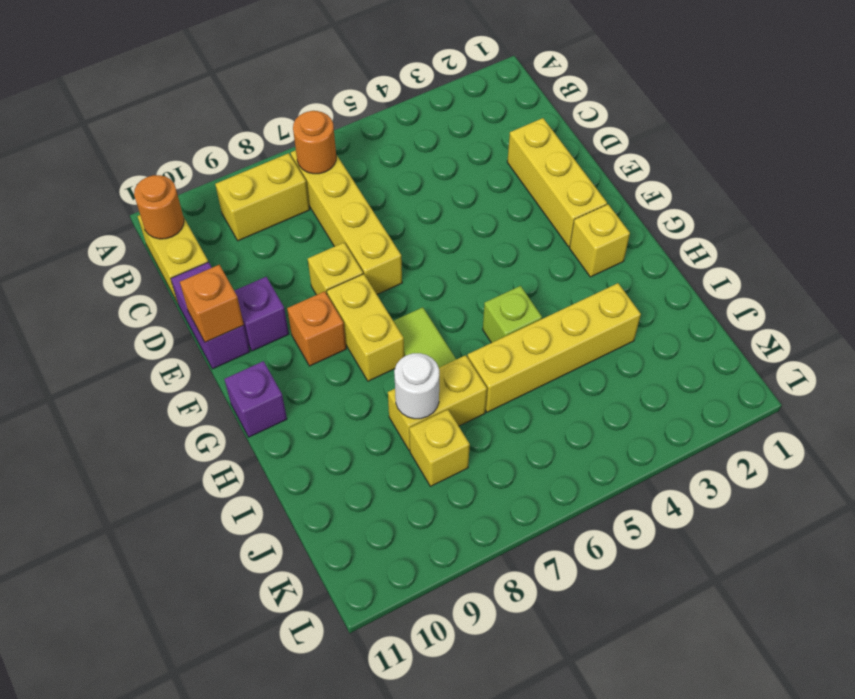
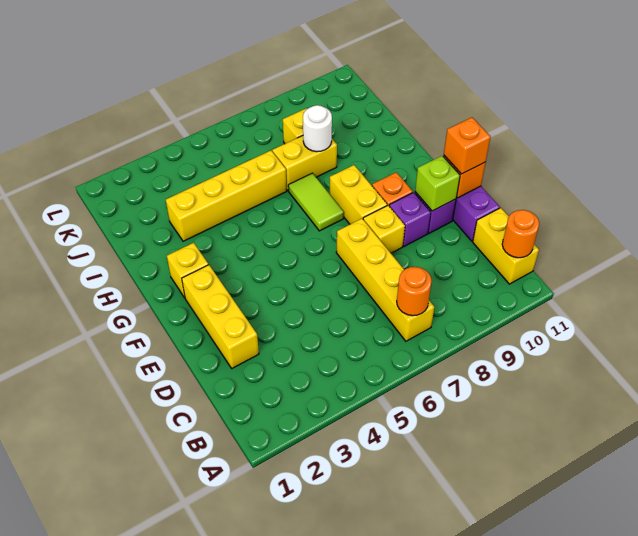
yellow brick B8:B9 level 1 -> none
none -> orange brick E11 level 3
purple brick G11 level 1 -> purple brick E9 level 1
lime brick H5 level 1 -> lime brick E10 level 2

